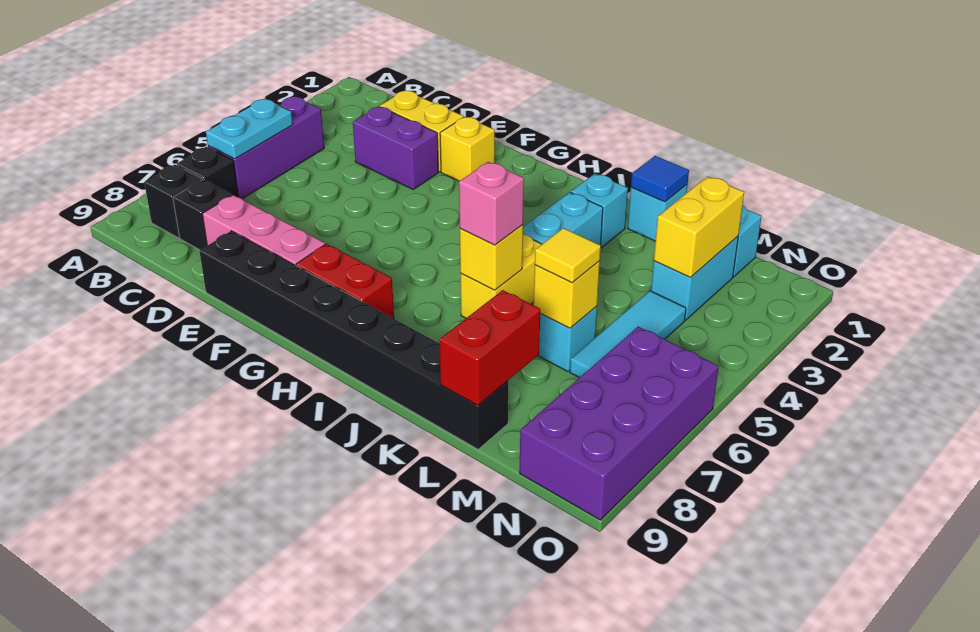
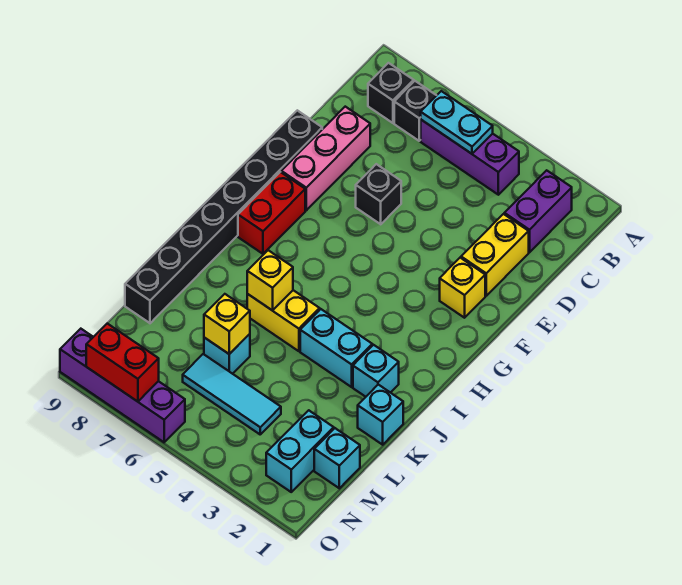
black brick C8 level 1 -> black brick E6 level 1
purple brick D3:E3 level 1 -> purple brick B2:C2 level 1
pink brick J6 level 3 -> none
blue tile K1 level 2 -> none
yellow tile L6 level 3 -> none
red brick L8:L9 level 2 -> red brick O7:O8 level 2
cyan brick M2:M3 level 1 -> cyan brick M2:N2 level 1
yellow brick M2:M3 level 2 -> none
purple brick N6:O9 level 1 -> purple brick O6:O9 level 1

